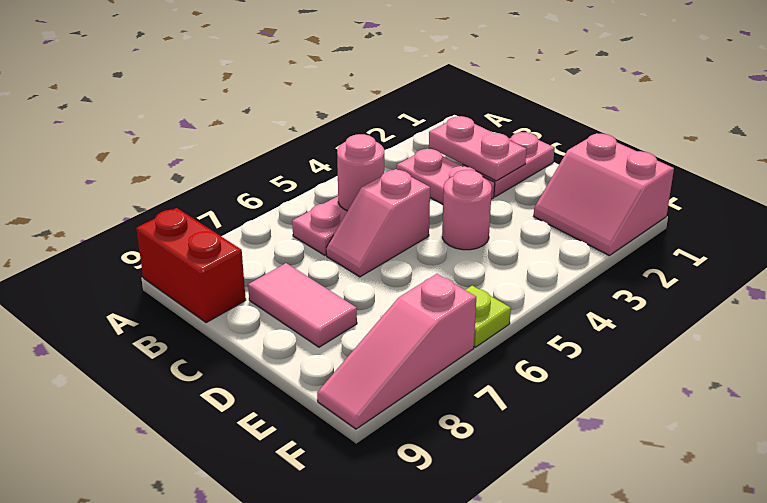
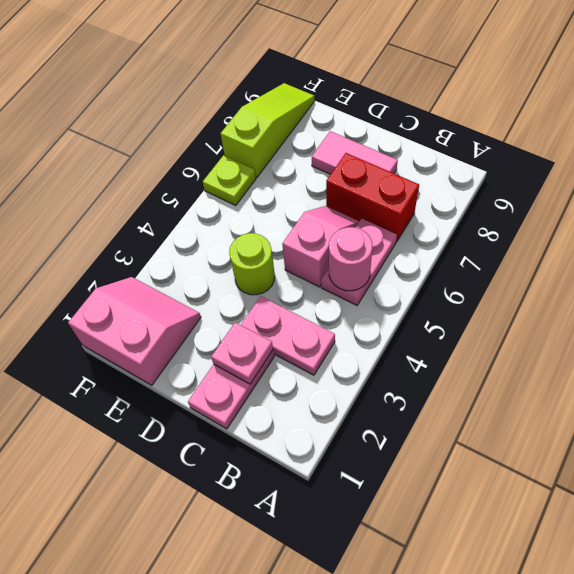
red brick A9:B9 level 1 -> red brick B7:C7 level 1
pink plate B2:C2 level 2 -> pink plate C2 level 2
pink round brick D4 level 1 -> lime round brick D4 level 1
pink slope F7:F9 level 1 top 7 -> lime slope F7:F9 level 1 top 7

